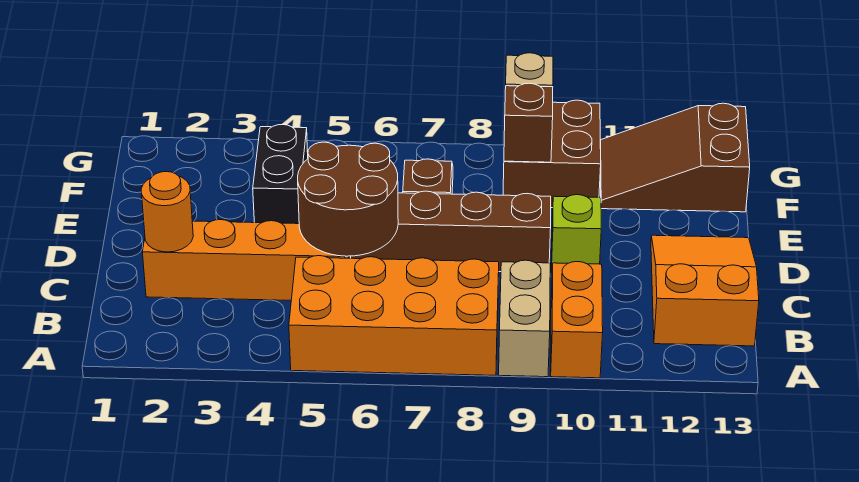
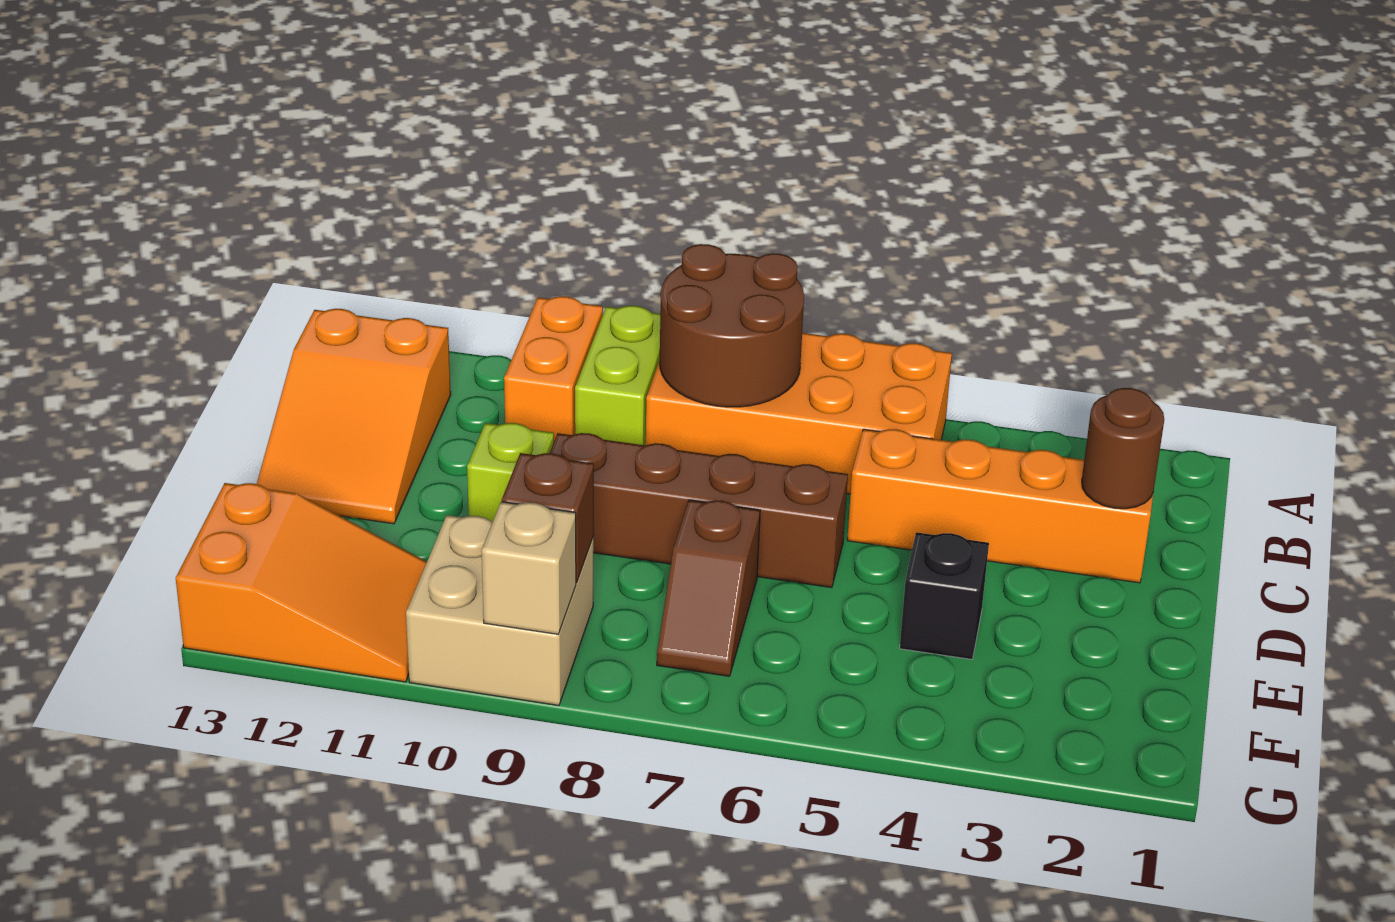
tan brick A9:B9 level 1 -> lime brick A9:B9 level 1
orange round brick C2 level 2 -> brown round brick C2 level 2
brown round brick C5:D6 level 2 -> brown round brick A7:B8 level 2
black brick E4:F4 level 1 -> black brick E4 level 1
brown brick F9:G10 level 1 -> tan brick F9:G10 level 1
brown slope F11:G13 level 1 top 13 -> orange slope F11:G13 level 1 top 13

